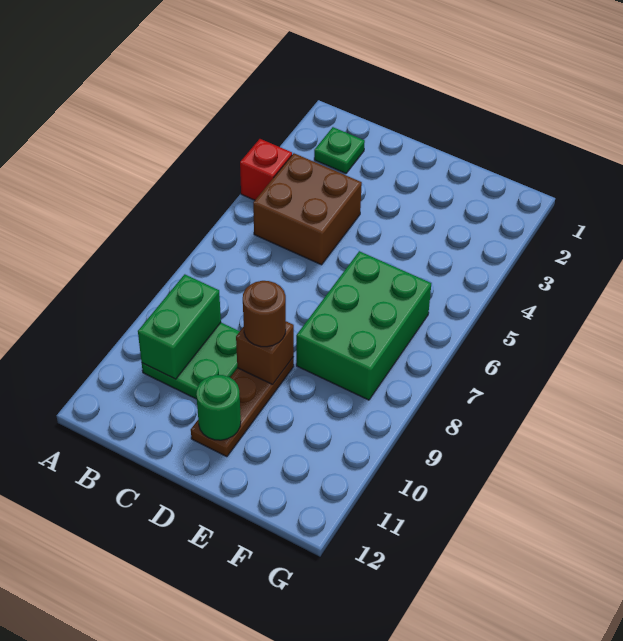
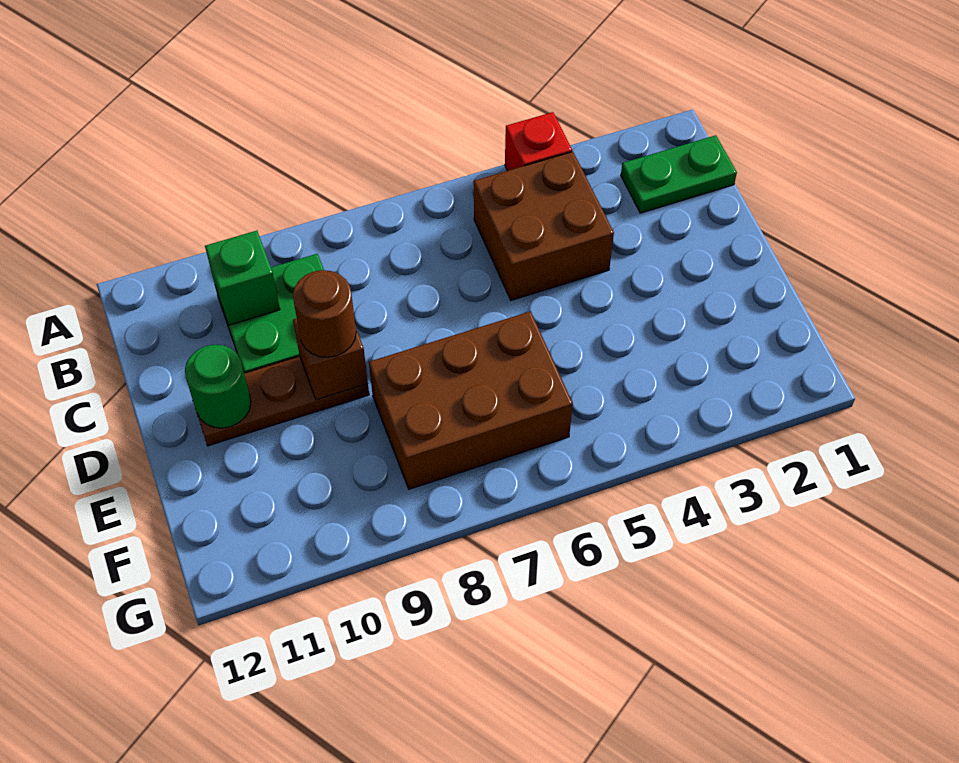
green plate B2 level 1 -> green plate B1:B2 level 1
green brick B9:B10 level 2 -> green brick B10 level 2
green brick E6:F8 level 1 -> brown brick E6:F8 level 1

